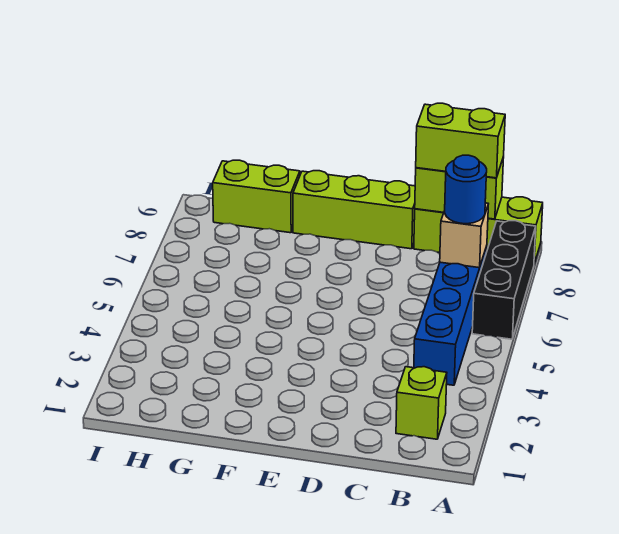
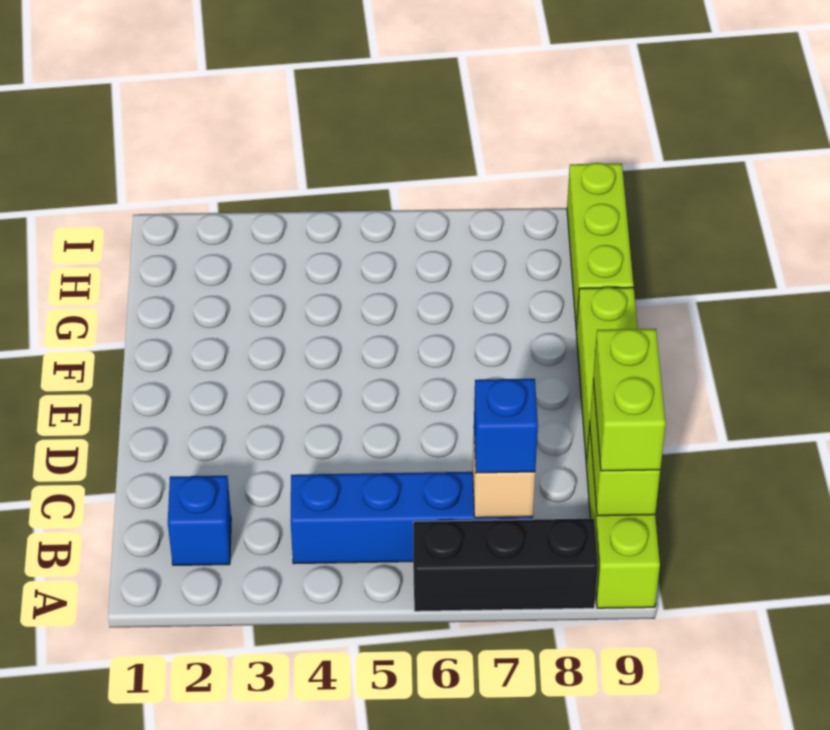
lime brick B2 level 1 -> blue brick B2 level 1
blue round brick B7 level 3 -> blue brick B7 level 3
lime brick G9:H9 level 1 -> lime brick G9:I9 level 1

